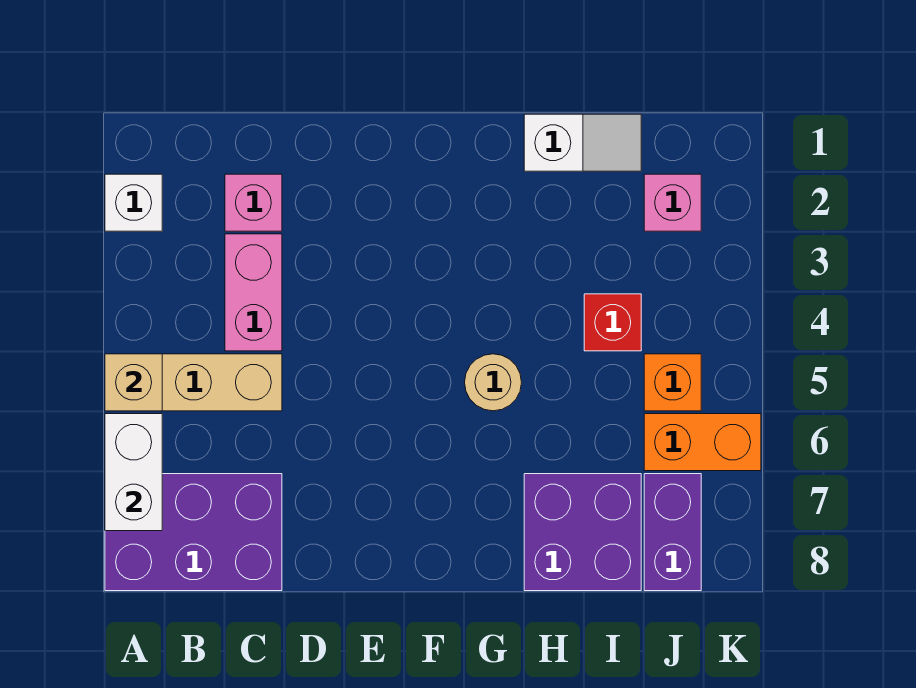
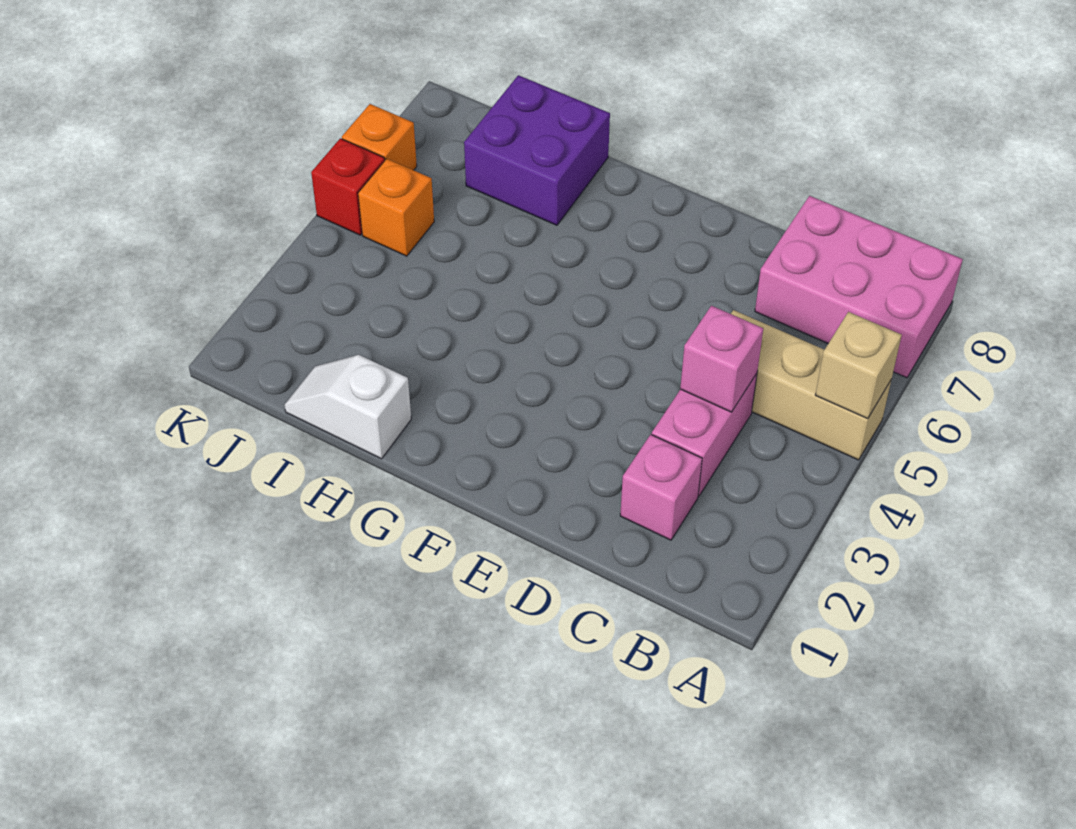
white brick A2 level 1 -> none
white brick A6:A7 level 2 -> none
purple brick A7:C8 level 1 -> pink brick A7:C8 level 1
tan round brick G5 level 1 -> none
red brick I4 level 1 -> red brick K5 level 1
pink brick J2 level 1 -> pink brick C4 level 2
orange brick J6:K6 level 1 -> orange brick K6 level 1
purple brick J7:J8 level 1 -> none

